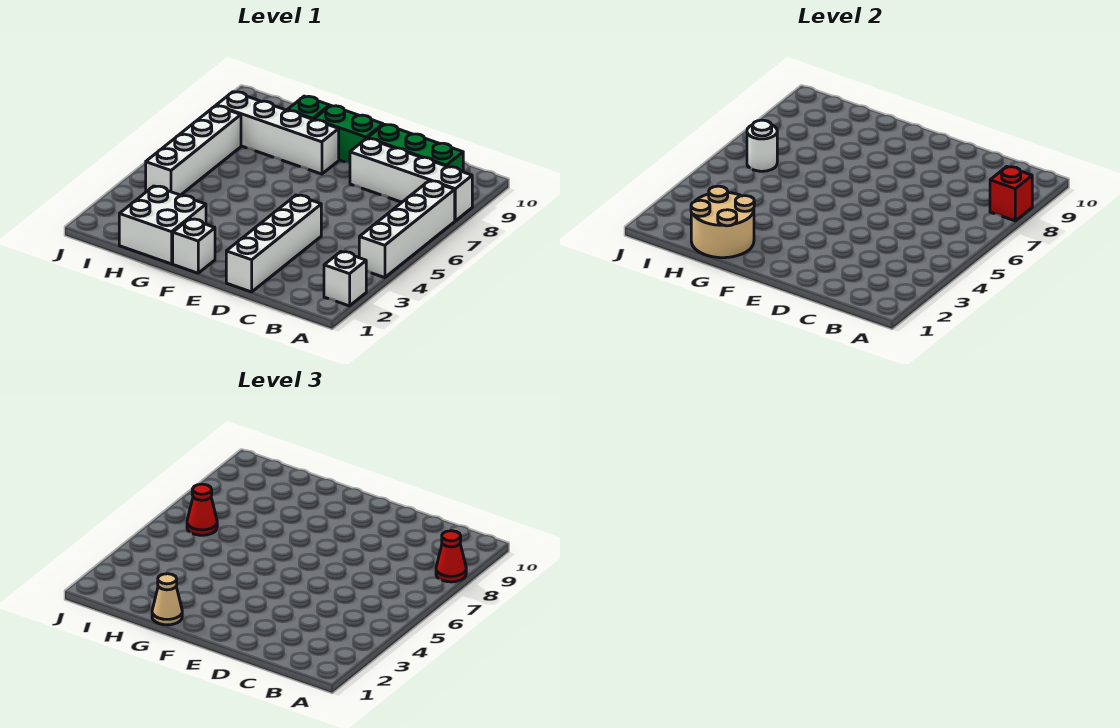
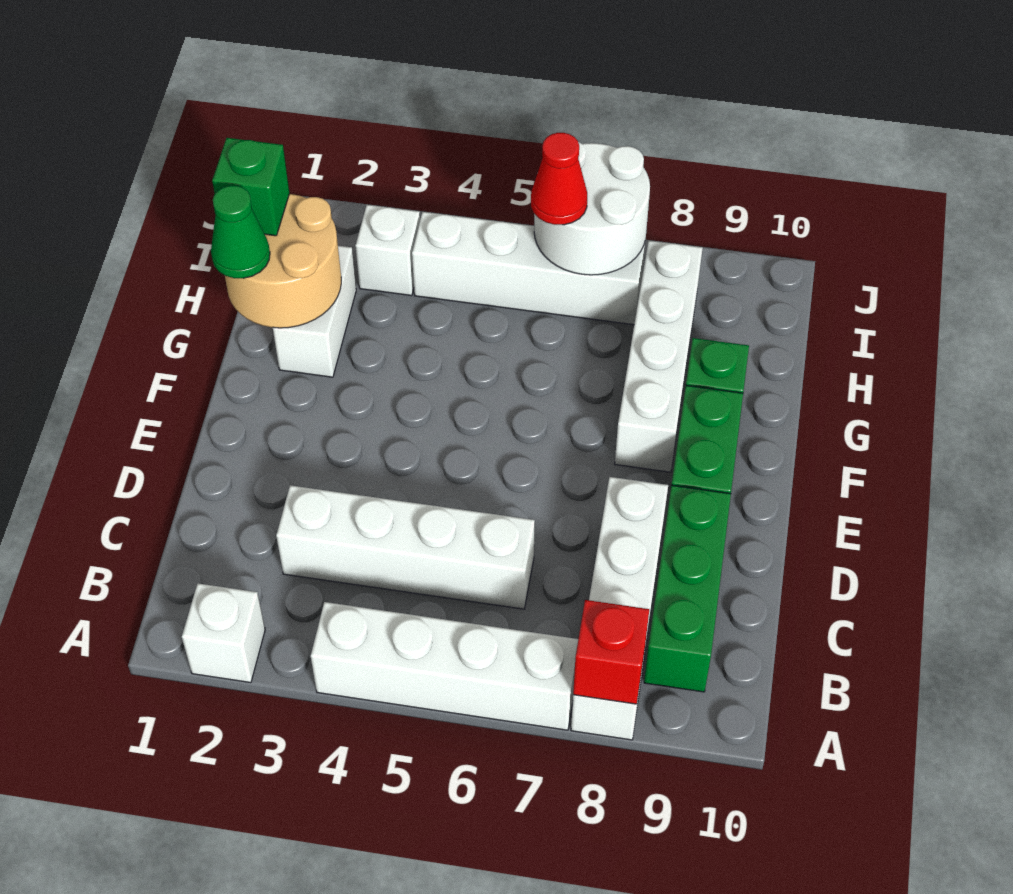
red cone A8 level 3 -> none
white brick D1:D4 level 1 -> white brick C3:C6 level 1
white brick F1 level 1 -> white brick I3 level 1
white brick G1:H2 level 1 -> white brick G2:H2 level 1
tan cone G1 level 3 -> green cone G1 level 3
none -> green brick H1 level 3
white round brick I6 level 2 -> white round brick I6:J7 level 2

